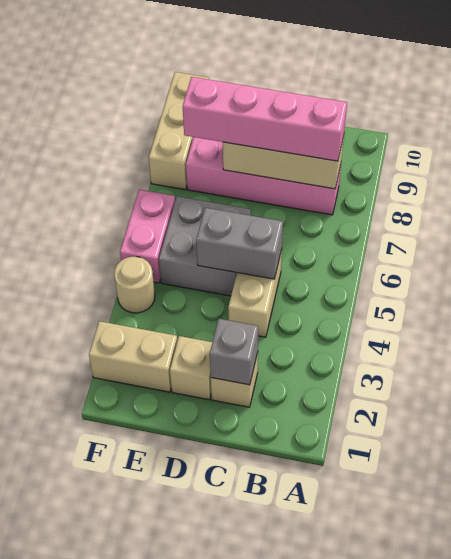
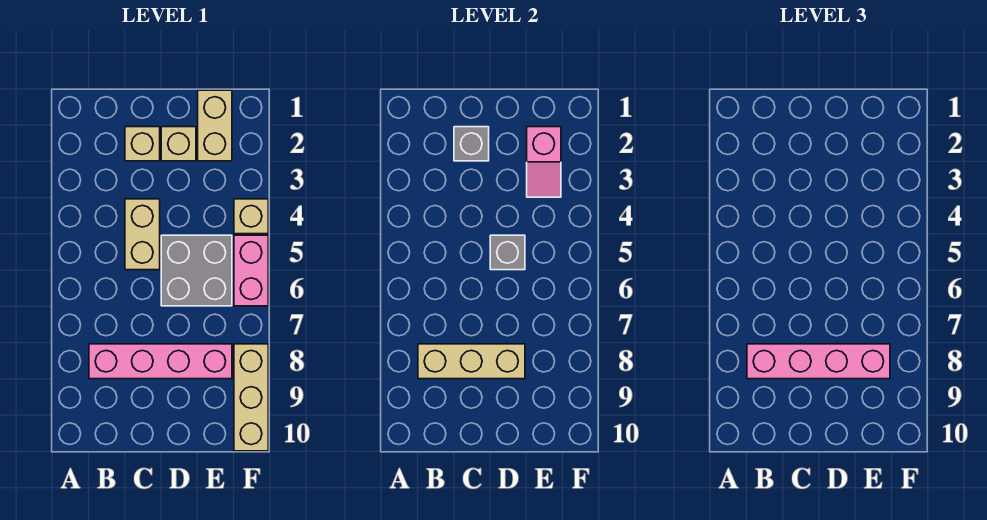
grey brick C5:D5 level 2 -> grey brick D5 level 2
tan brick E2:F2 level 1 -> tan brick E1:E2 level 1
none -> pink slope E2:E3 level 2 top 2
tan round brick F4 level 1 -> tan brick F4 level 1

